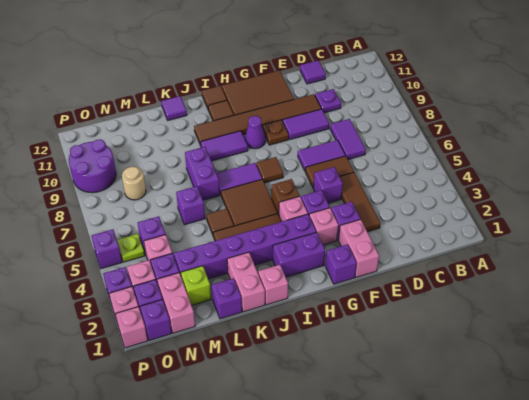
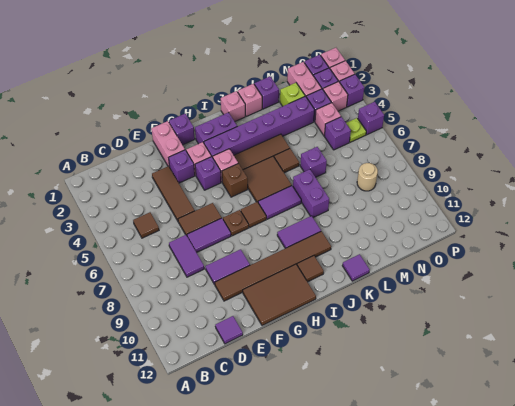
purple plate D10 level 1 -> none
purple brick F5 level 1 -> none
brown plate G9 level 1 -> brown plate G7 level 1
purple cone H9 level 1 -> none
brown tile I12 level 1 -> brown tile C5 level 1
pink brick K1:K2 level 1 -> pink brick K1 level 1
purple round brick O9:P10 level 1 -> none

